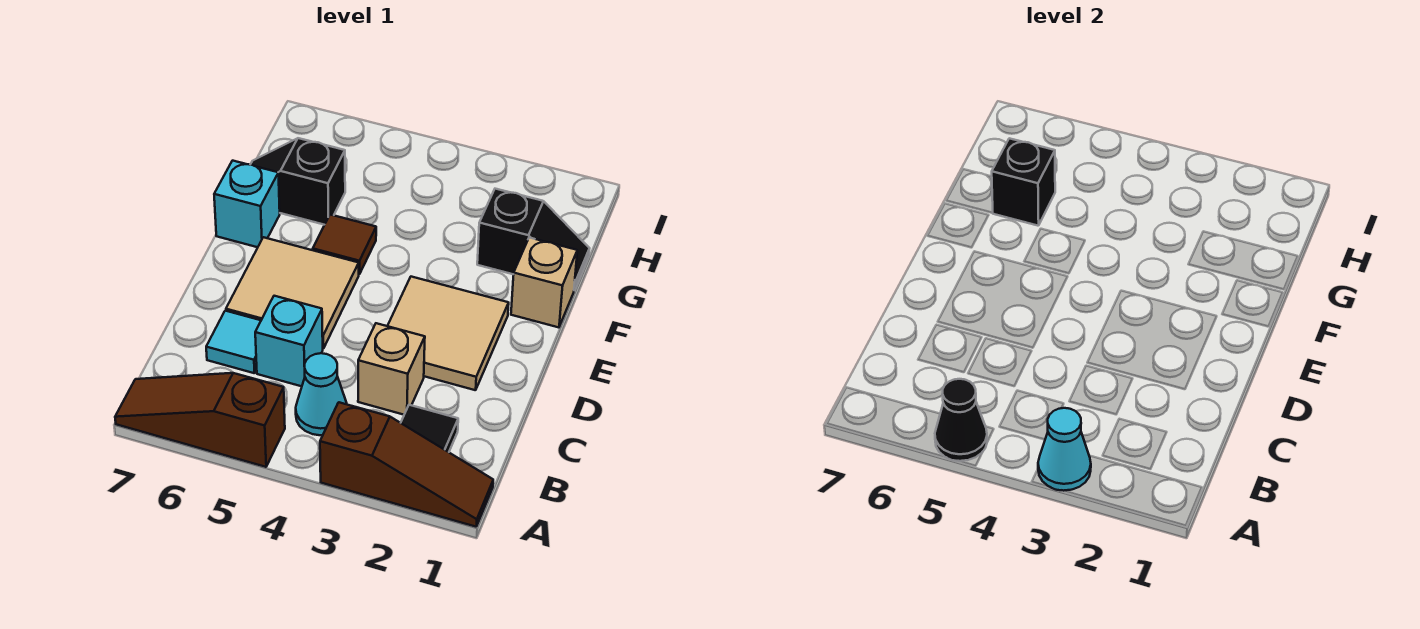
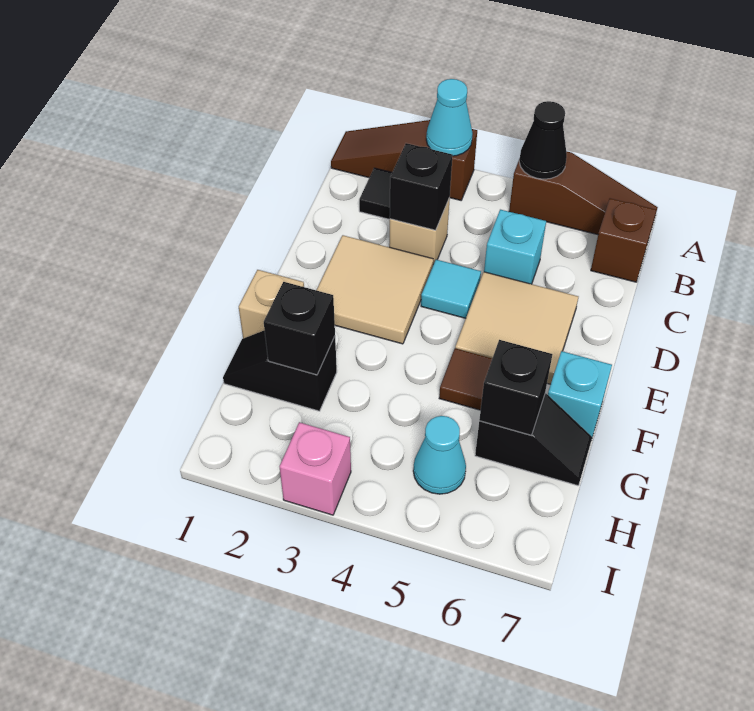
cyan cone B4 level 1 -> cyan cone H5 level 1
none -> brown brick B7 level 1
none -> black brick C3 level 2
cyan tile C6 level 1 -> cyan tile D4 level 1
none -> black brick G2 level 2
none -> pink brick I3 level 1

